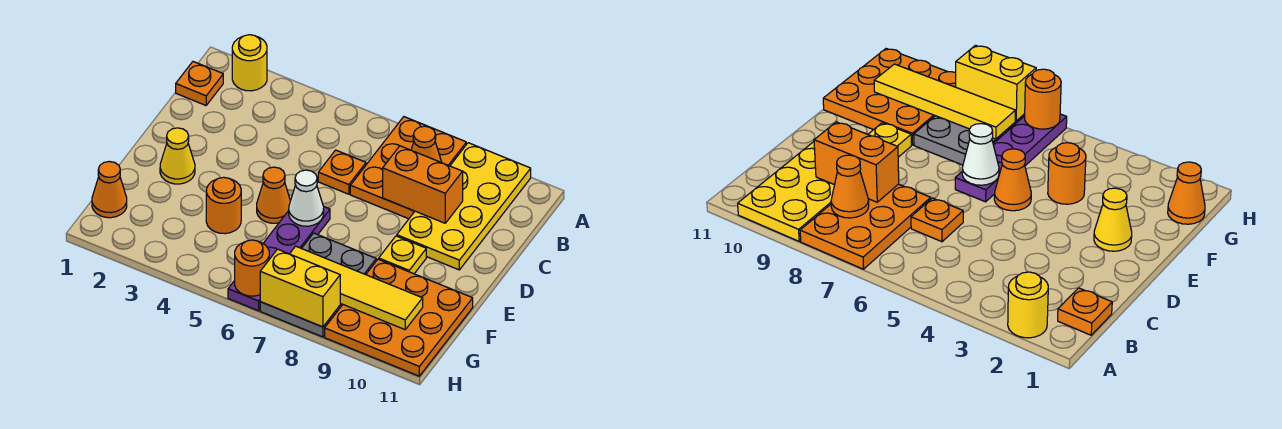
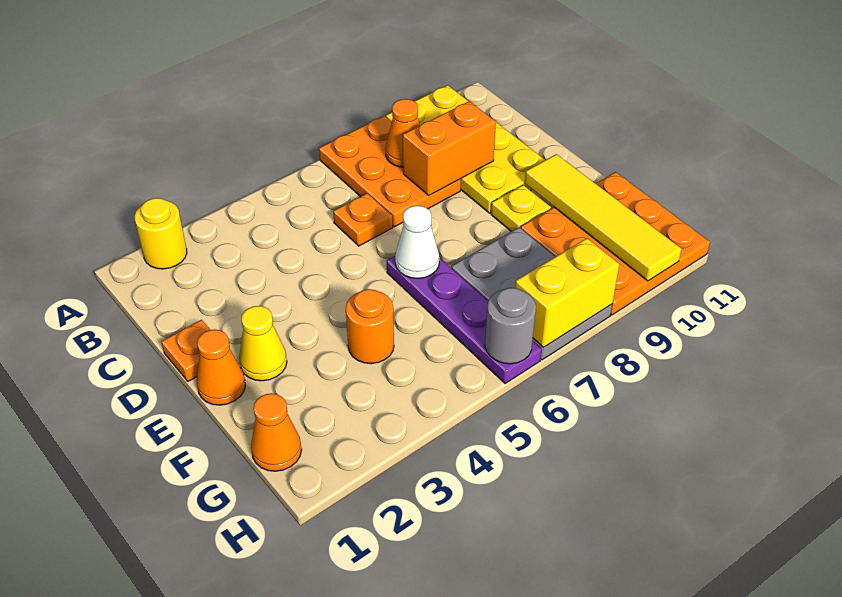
orange plate B1 level 1 -> orange plate D1 level 1
orange cone E5 level 1 -> orange cone E1 level 1
yellow tile G7:G10 level 2 -> yellow tile E10:H10 level 2
orange round brick H6 level 2 -> grey round brick H6 level 2

